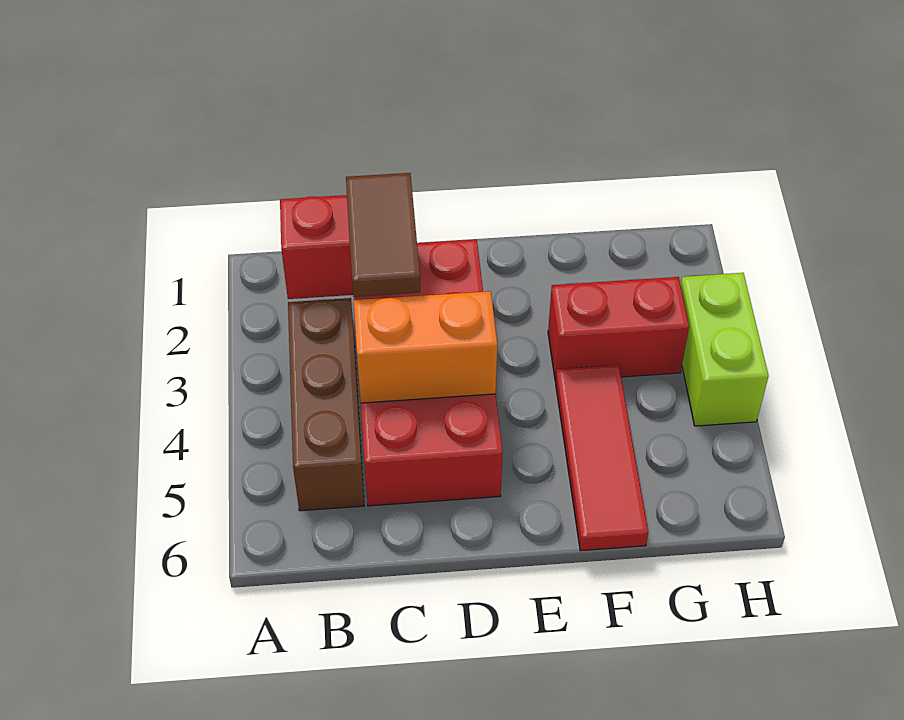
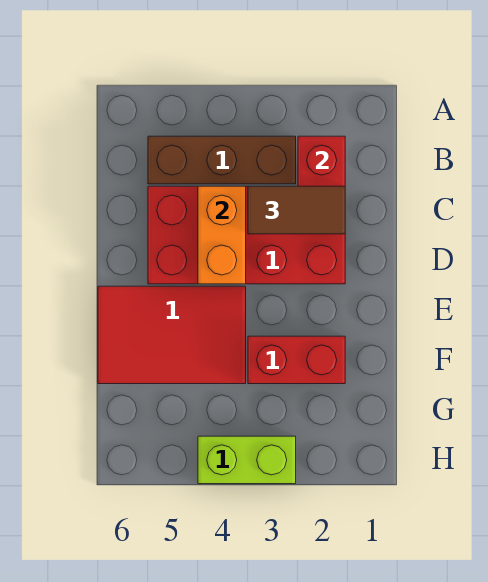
red brick F3:G3 level 1 -> red brick F2:F3 level 1
red tile F4:F6 level 1 -> red tile E4:F6 level 1

